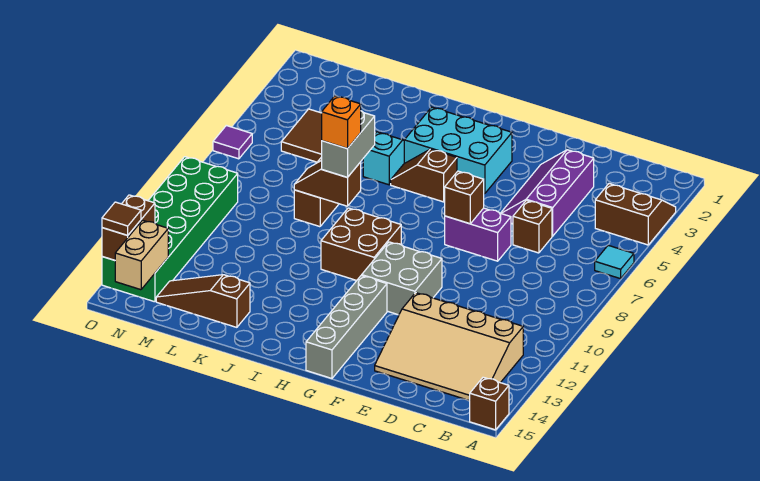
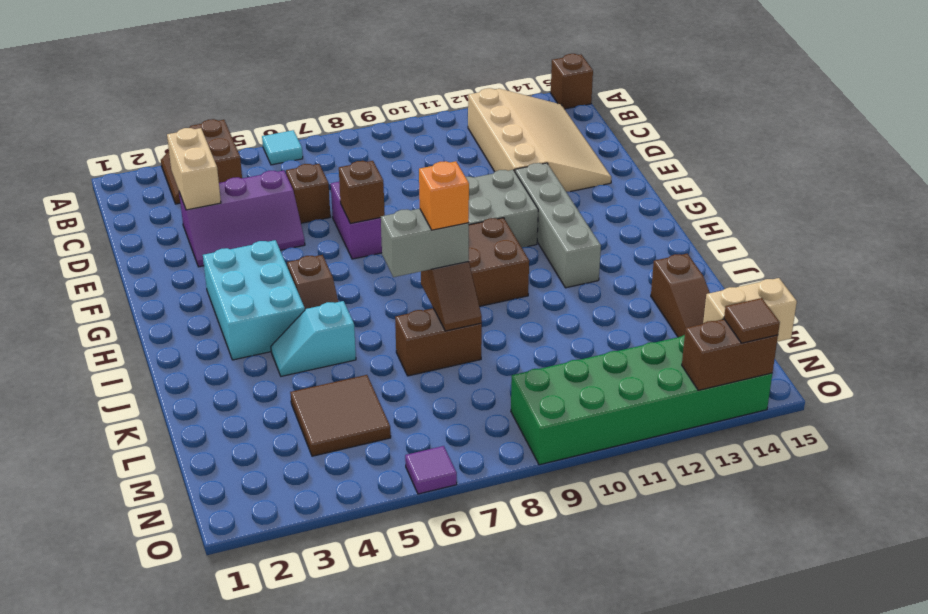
none -> tan brick C3:D3 level 2
grey brick G12:G15 level 1 -> grey brick F12:I12 level 1

